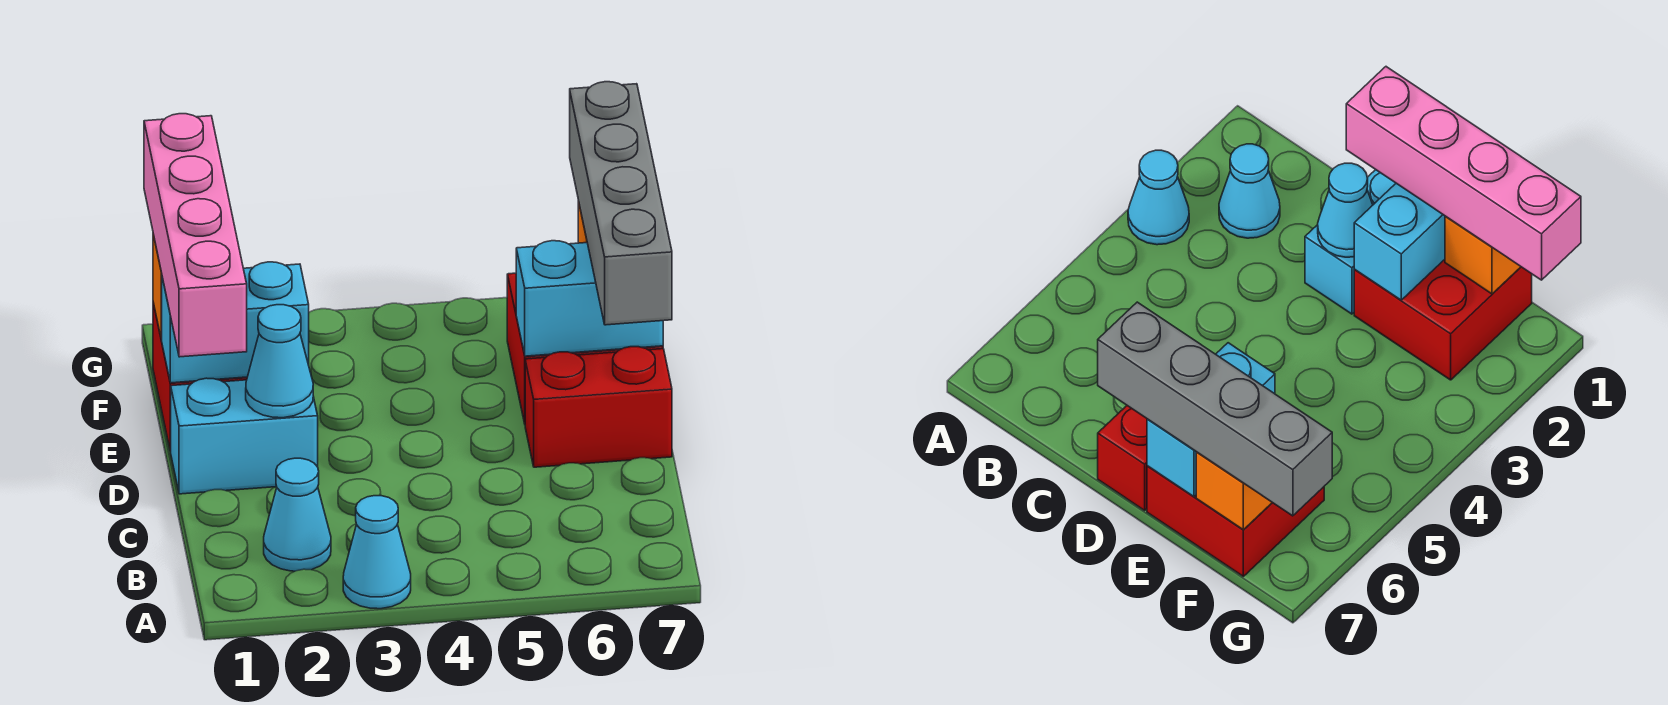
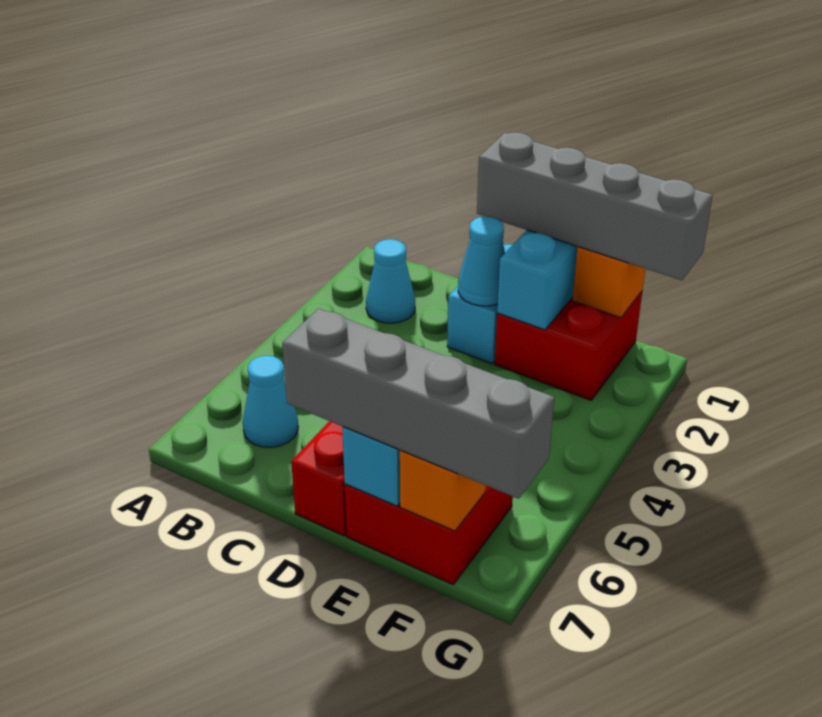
cyan cone A3 level 1 -> cyan cone B6 level 1
pink brick D1:G1 level 3 -> grey brick D1:G1 level 3

